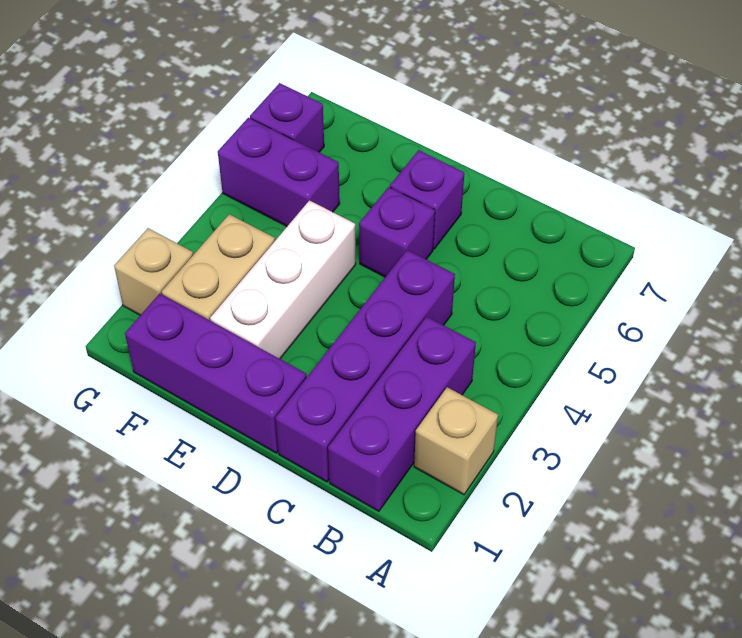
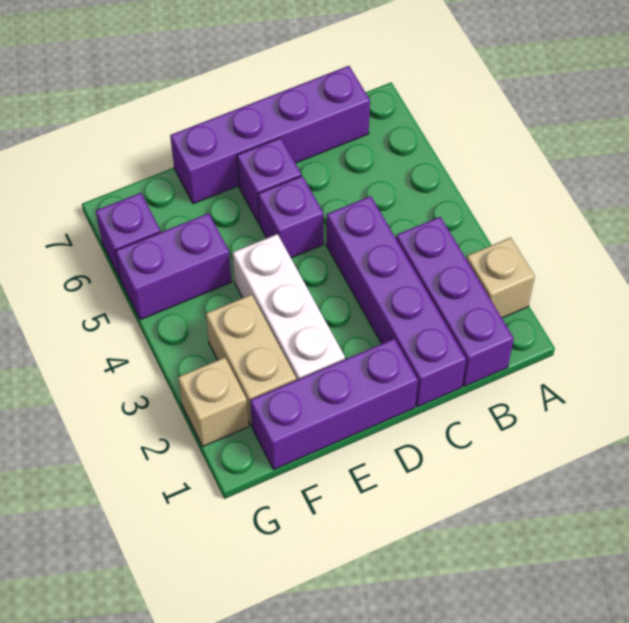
none -> purple brick B7:E7 level 1

